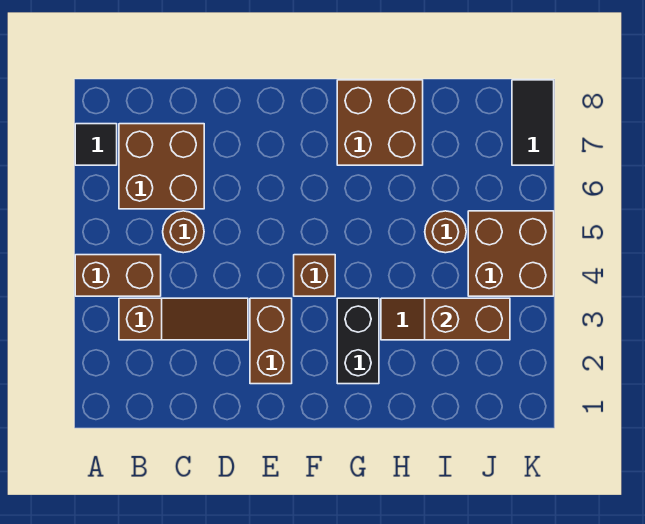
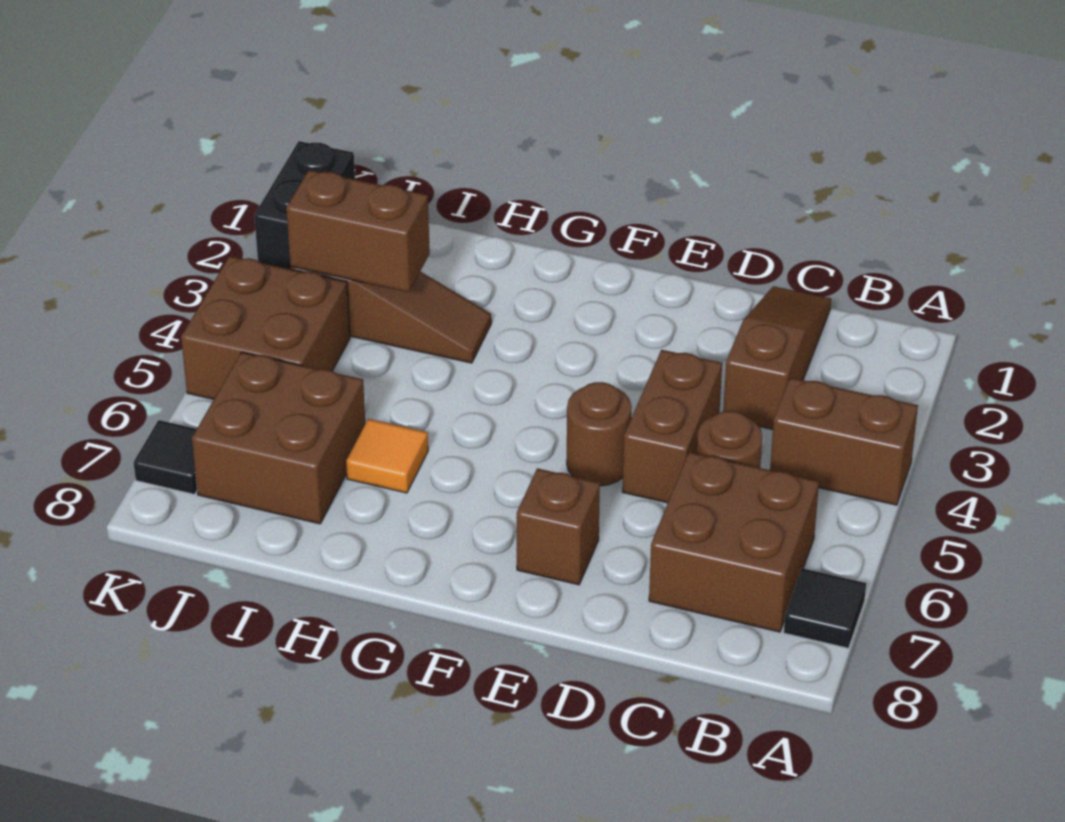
brown slope B3:D3 level 1 top B -> brown slope C1:C3 level 1 top 3
brown brick E2:E3 level 1 -> brown brick D4:D5 level 1
brown brick F4 level 1 -> brown brick E7 level 1
black brick G2:G3 level 1 -> black brick K1:K2 level 1
brown brick G7:H8 level 1 -> brown brick I6:J7 level 1
none -> orange tile H6 level 1
brown round brick I5 level 1 -> brown round brick E5 level 1
black tile K7:K8 level 1 -> black tile K7 level 1

